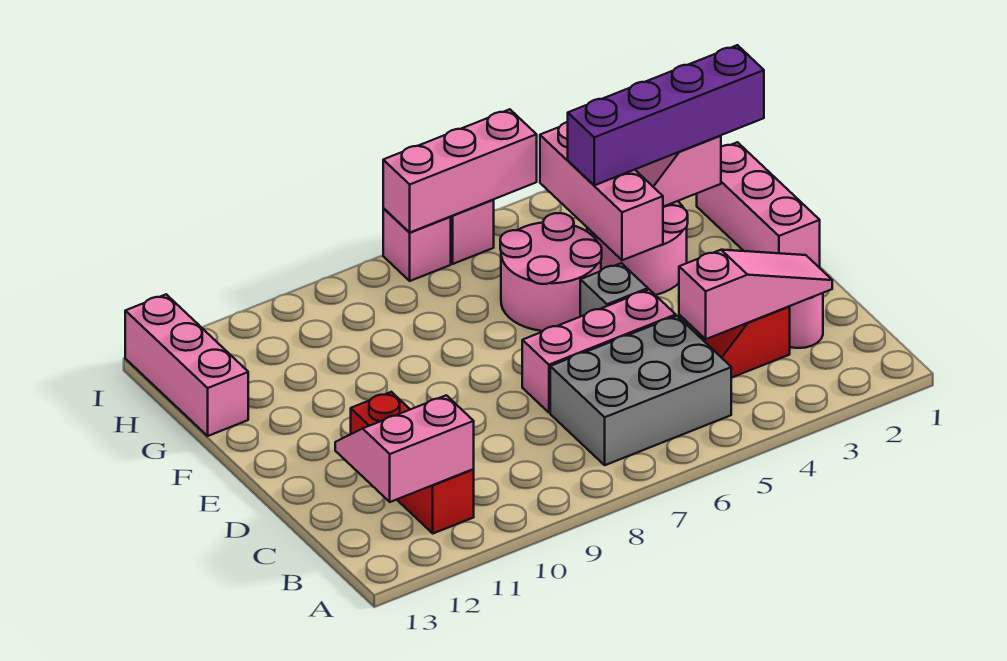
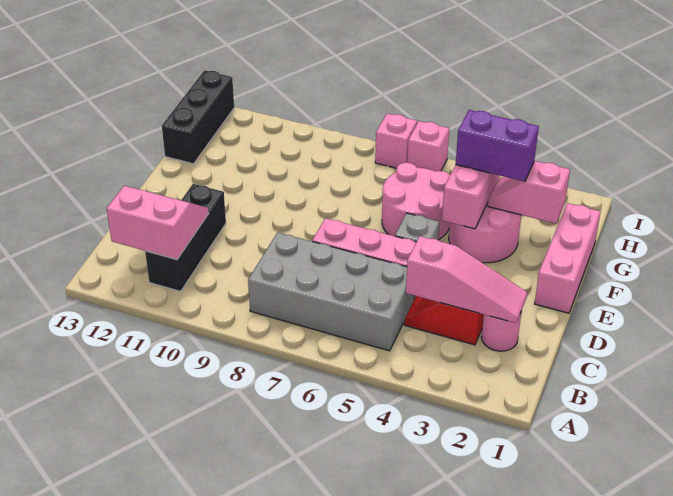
grey brick B5:C7 level 1 -> grey brick B5:C8 level 1
red brick B11:D11 level 1 -> black brick B11:D11 level 1
purple brick G1:G4 level 3 -> purple brick G3:G4 level 3
pink brick G13:I13 level 1 -> black brick G13:I13 level 1
pink brick I5:I7 level 2 -> none

